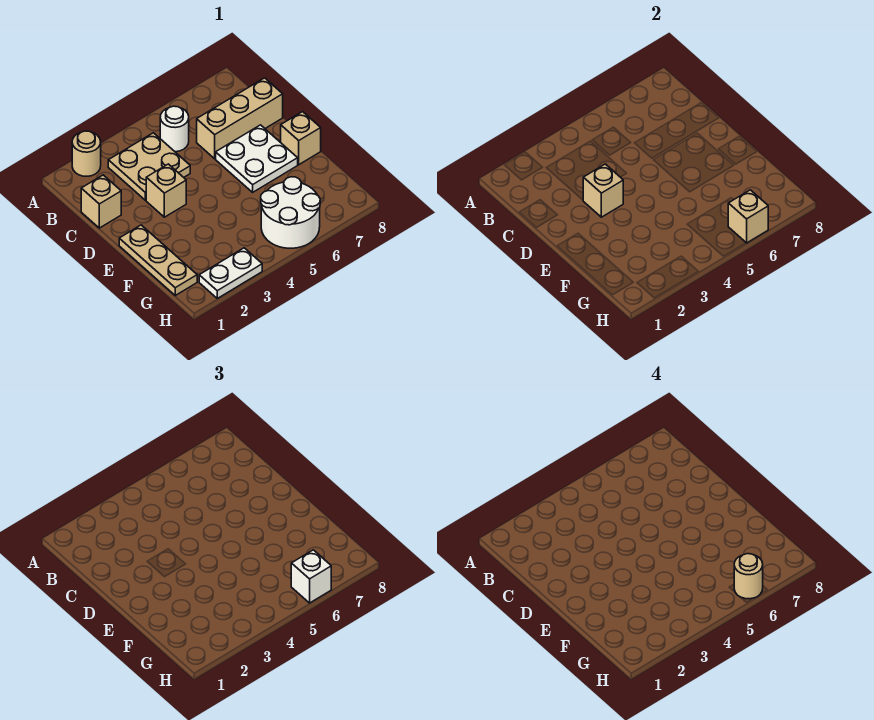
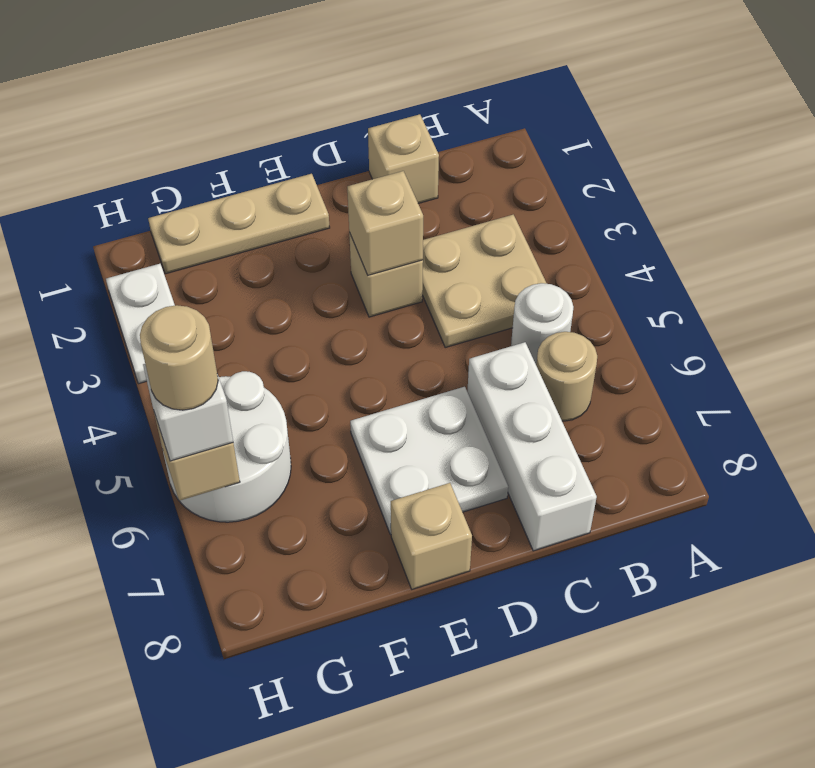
tan round brick A2 level 1 -> tan round brick B6 level 1
tan brick C6:C8 level 1 -> white brick C6:C8 level 1

